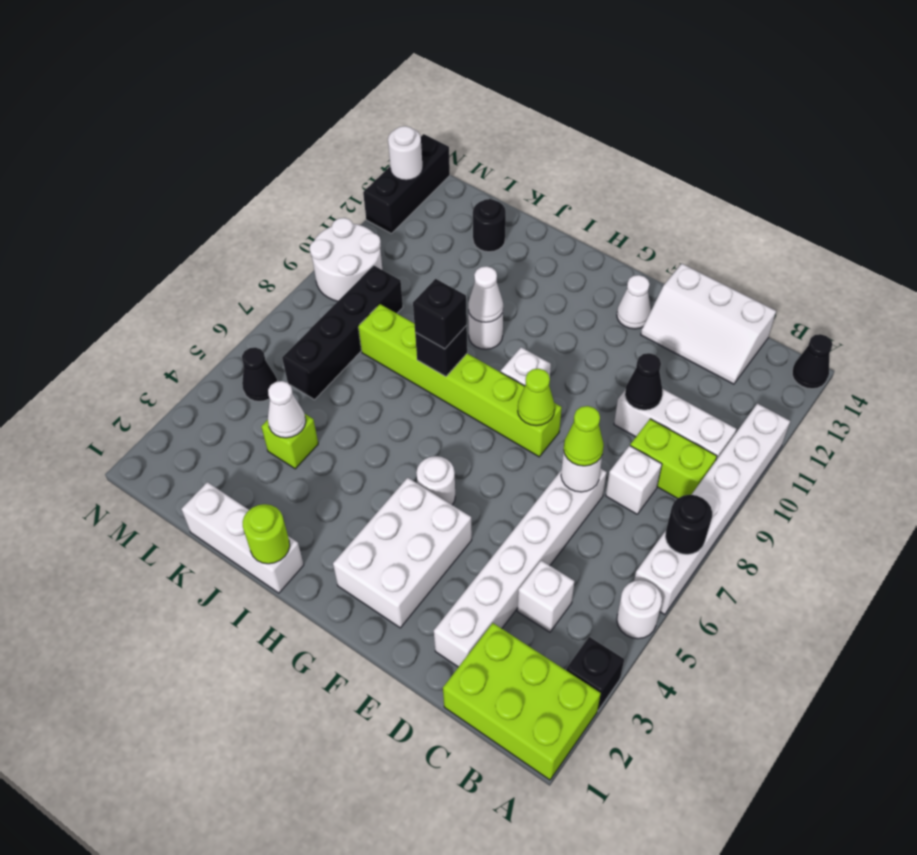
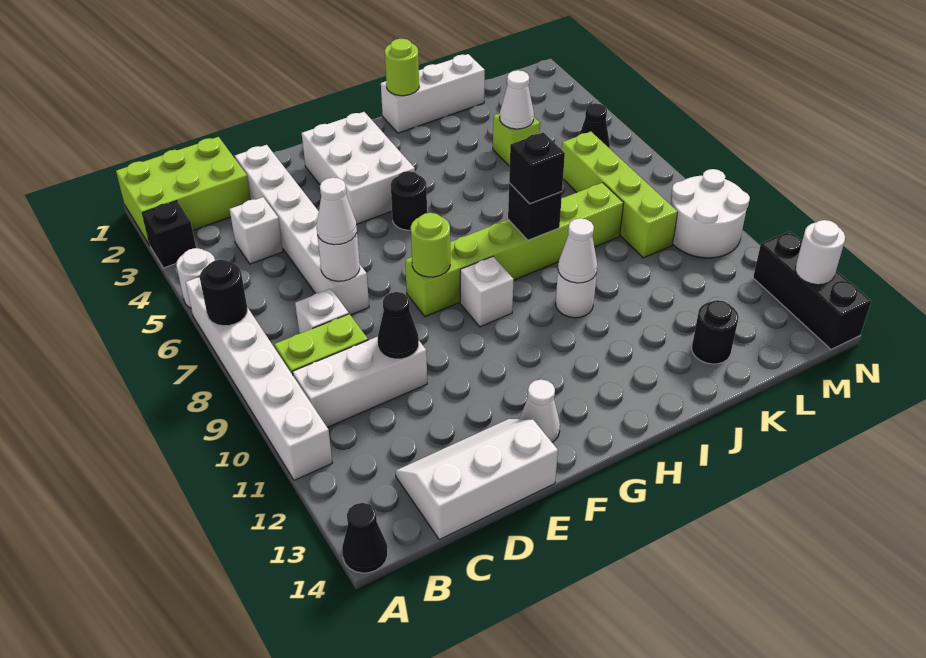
lime cone D7 level 3 -> white cone D7 level 3
lime cone F8 level 2 -> lime round brick F8 level 2
white round brick G5 level 1 -> black round brick G5 level 1
black brick L6:L9 level 1 -> lime brick L6:L9 level 1

